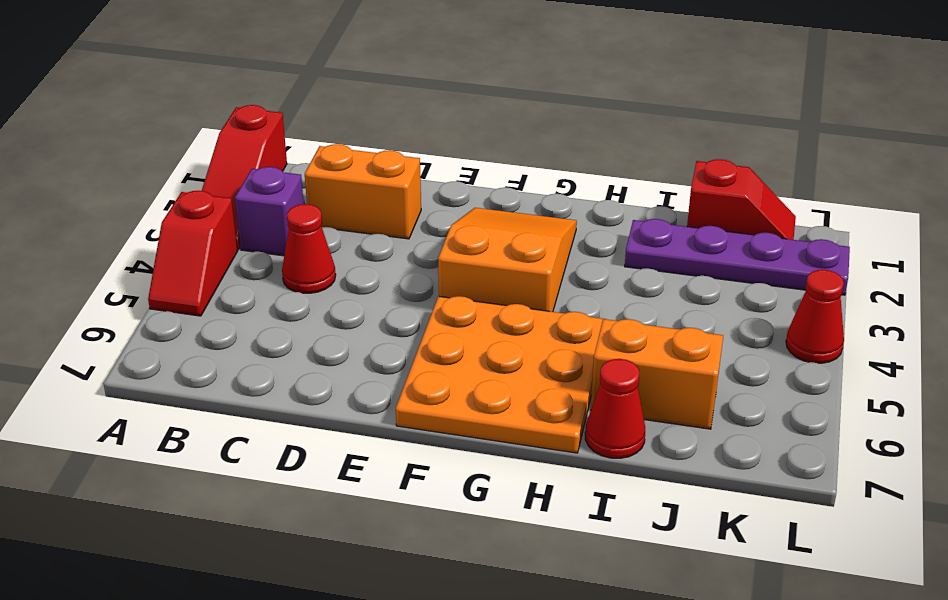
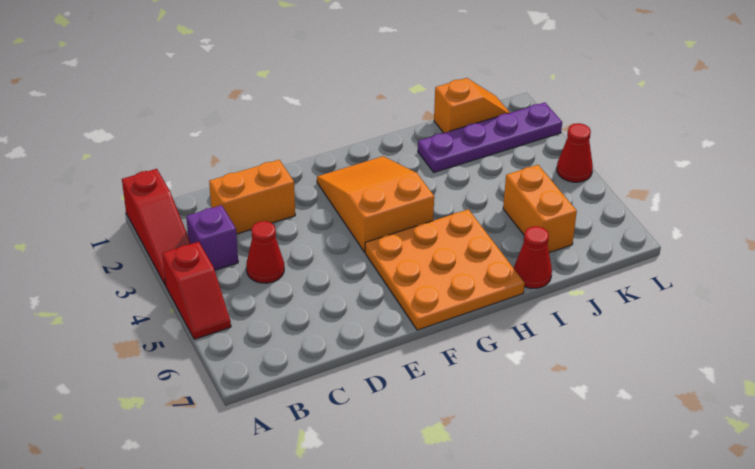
orange brick I6:J6 level 1 -> orange brick J5:J6 level 1
red slope J1:K1 level 1 top J -> orange slope J1:K1 level 1 top J

